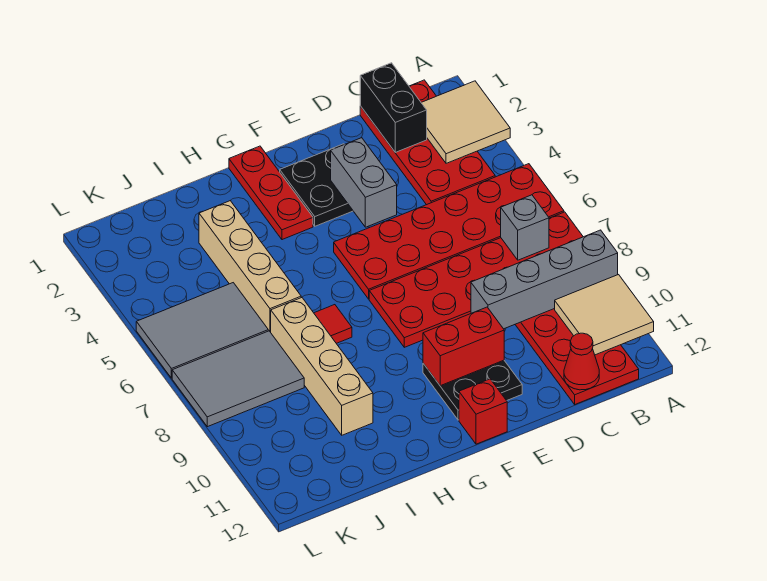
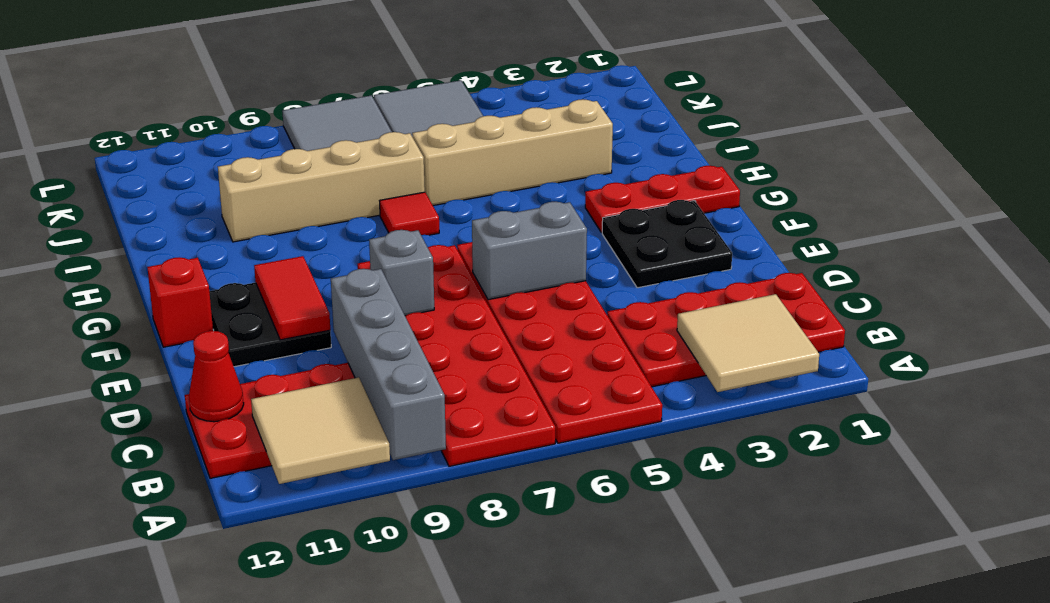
grey brick B7 level 2 -> grey brick E8 level 2
black brick C1:C2 level 2 -> none
grey brick E3:E4 level 2 -> grey brick E5:E6 level 2
red brick E10:F10 level 2 -> red tile E10:F10 level 2

